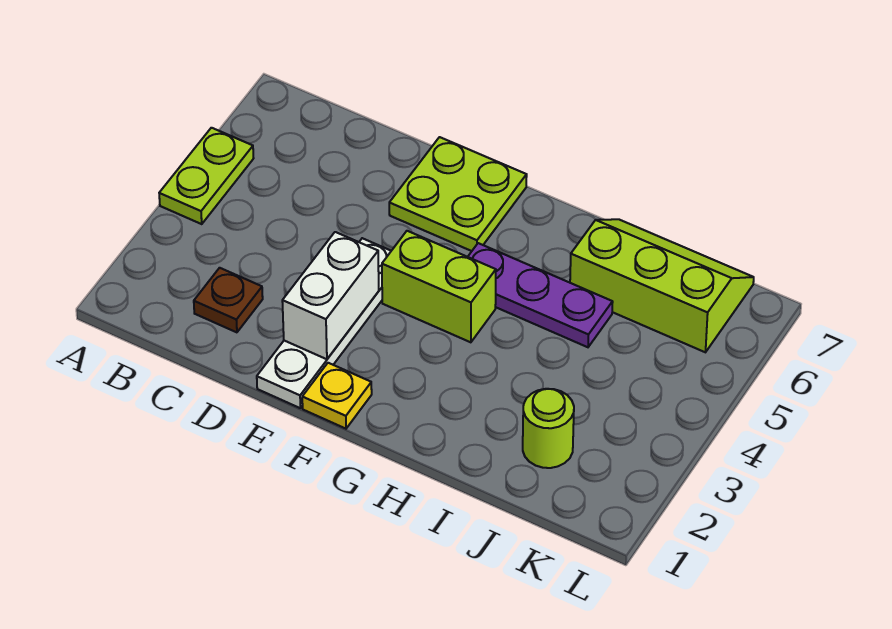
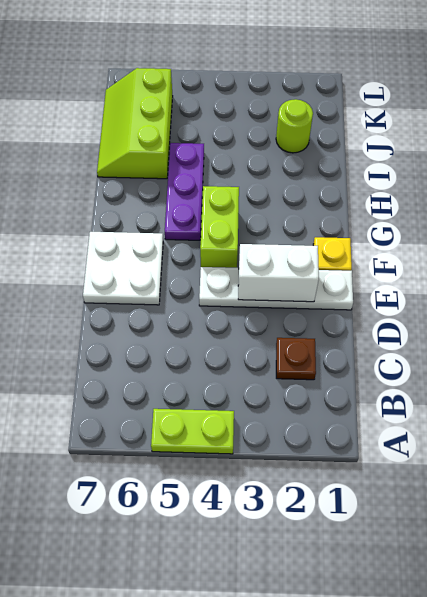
lime plate E6:F7 level 1 -> white plate E6:F7 level 1

